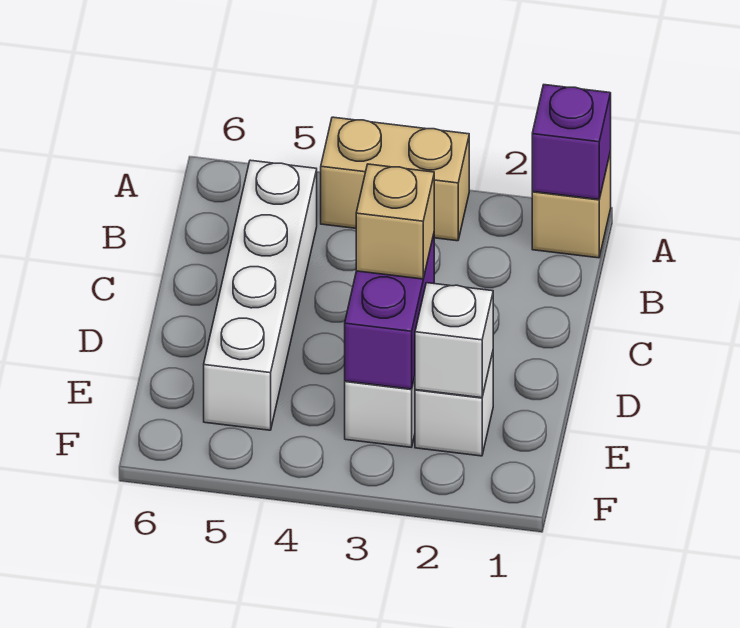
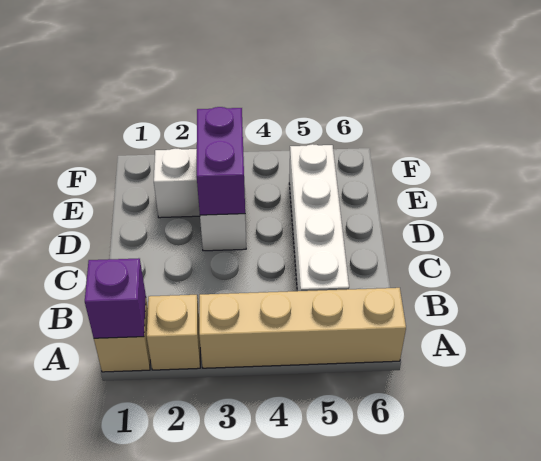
tan brick A3:A4 level 1 -> tan brick A3:A6 level 1
tan brick D3 level 3 -> tan brick A2 level 1
white brick E2 level 2 -> none

